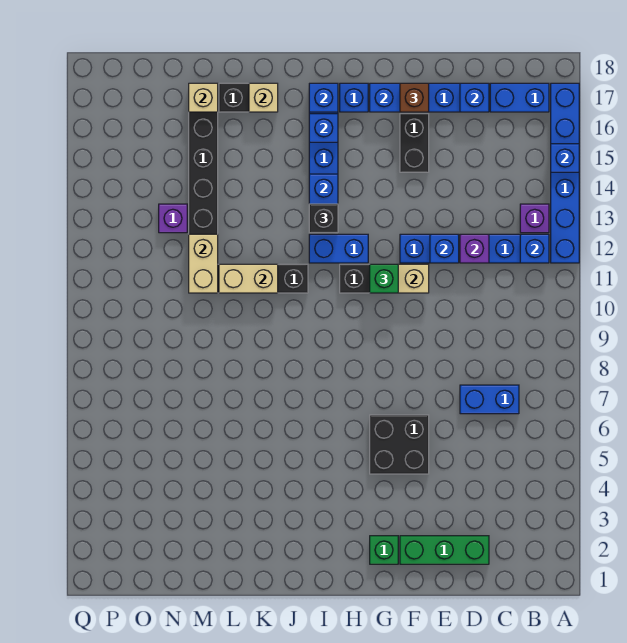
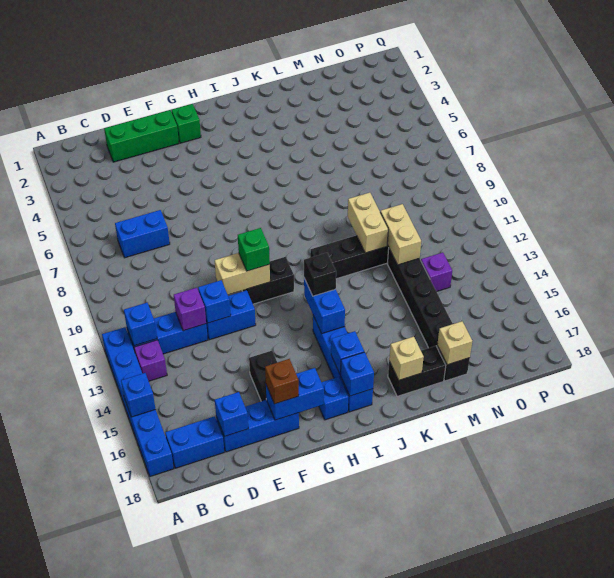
black brick F5:G6 level 1 -> none
blue brick H12:I12 level 1 -> none
tan brick K11:L11 level 2 -> tan brick L10:L11 level 2

